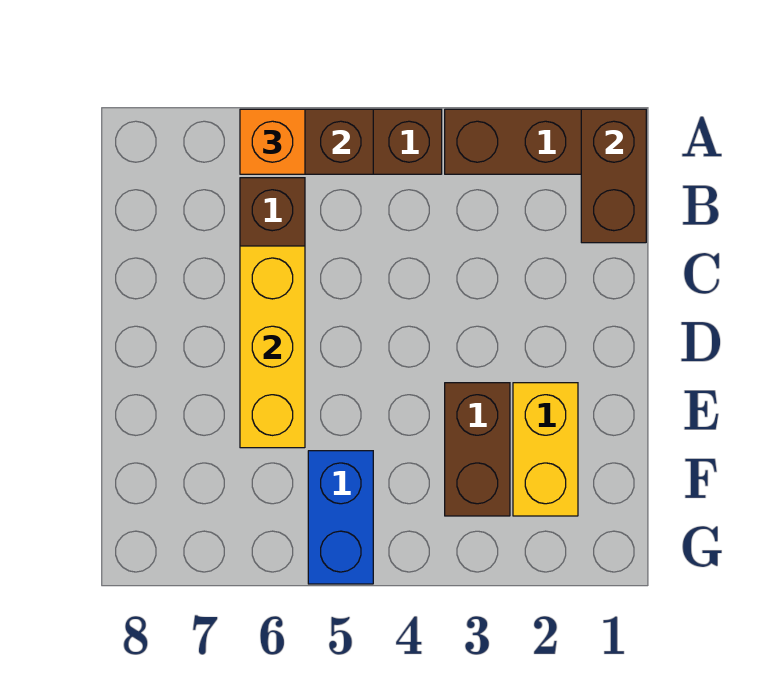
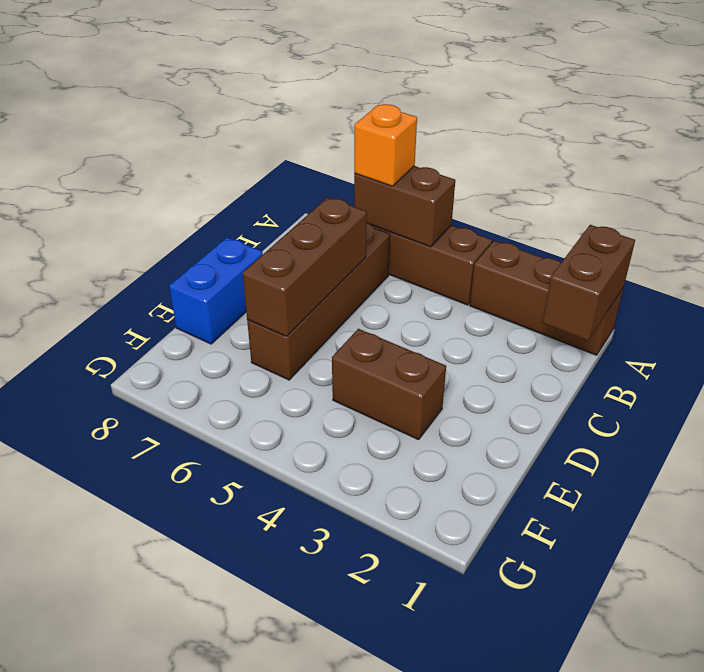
yellow brick C6:E6 level 2 -> brown brick C6:E6 level 2
yellow brick E2:F2 level 1 -> none
brown brick E3:F3 level 1 -> brown brick E3:E4 level 1
blue brick F5:G5 level 1 -> blue brick D8:E8 level 1

